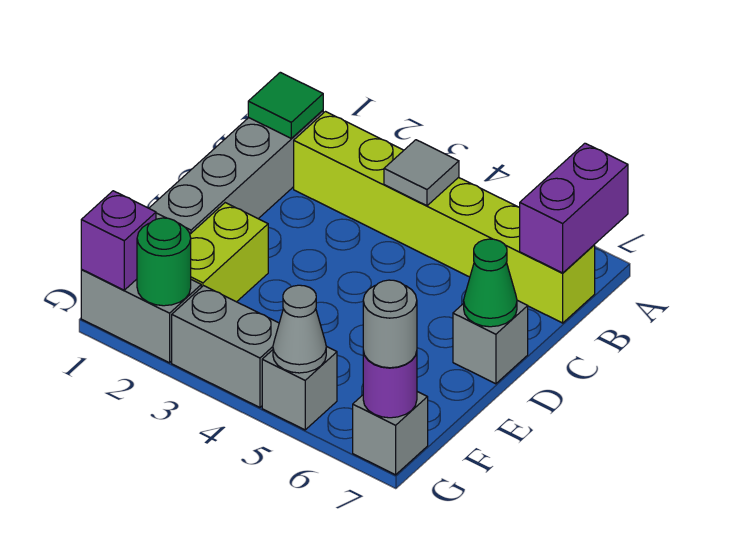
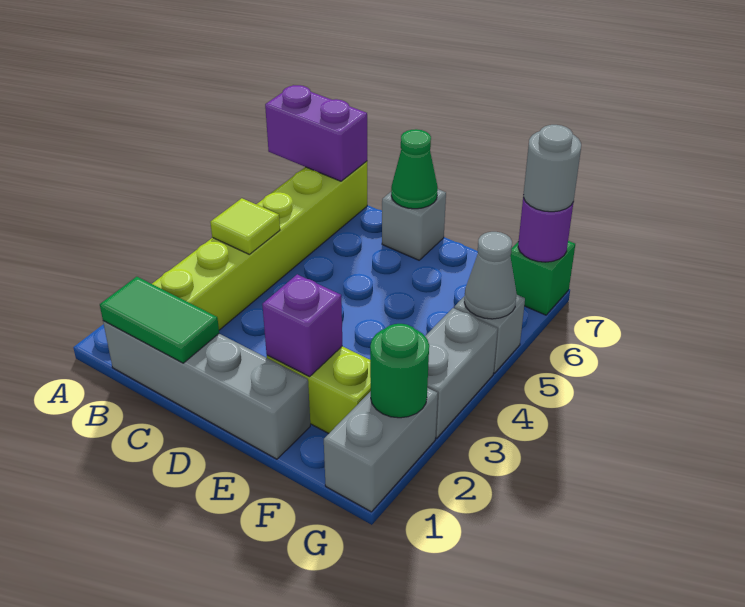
green tile B1 level 2 -> green tile B1:C1 level 2
grey tile B4 level 2 -> lime tile B4 level 2
purple brick G1 level 2 -> purple brick E2 level 2
grey brick G7 level 1 -> green brick G7 level 1

